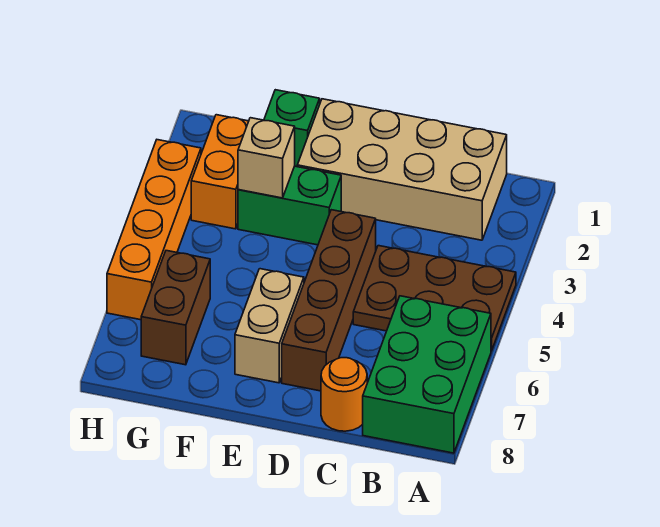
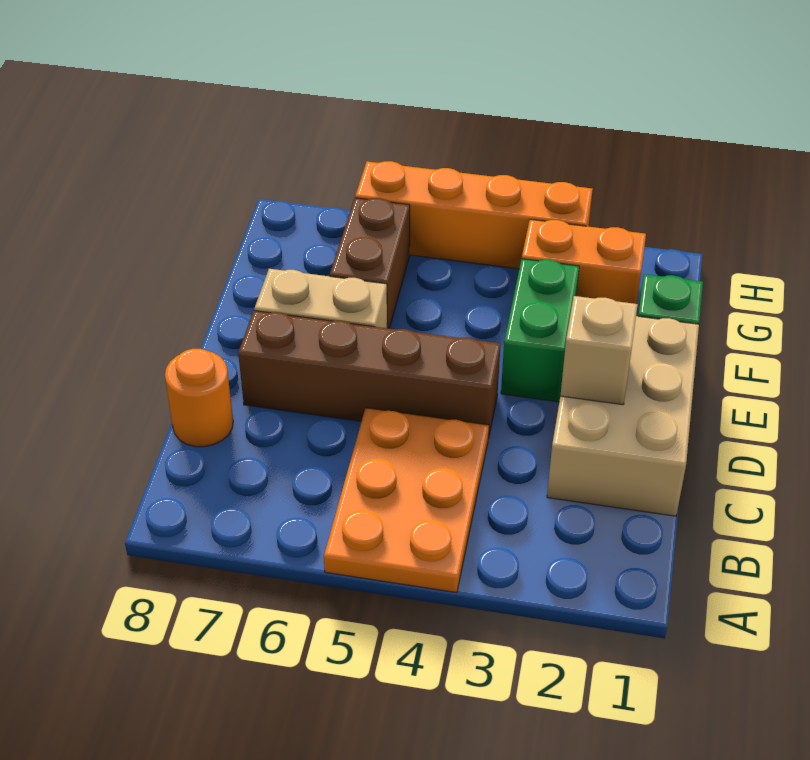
brown plate A4:C5 level 1 -> orange plate A4:C5 level 1
green brick A6:B8 level 1 -> none
tan brick B1:E2 level 1 -> tan brick C1:E2 level 1
tan brick F3 level 2 -> tan brick D2 level 2
brown brick G6:G7 level 1 -> brown brick F6:G6 level 1

